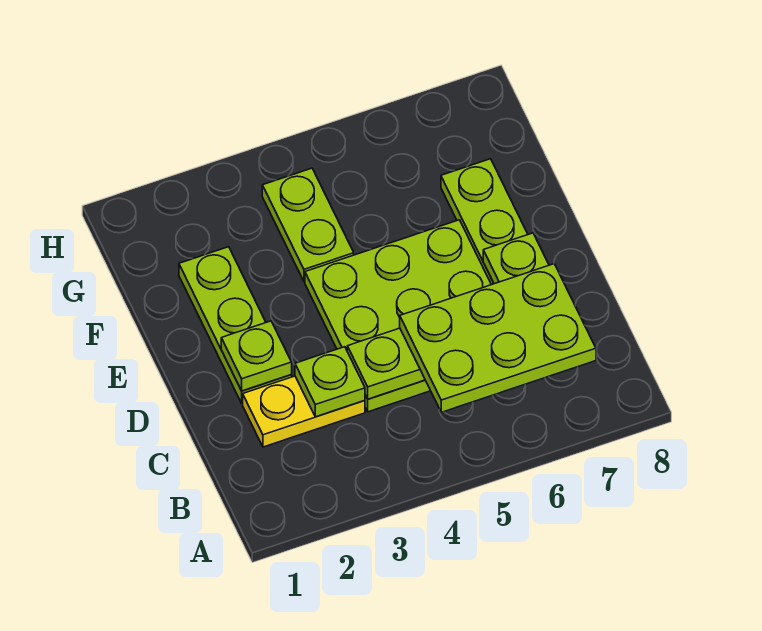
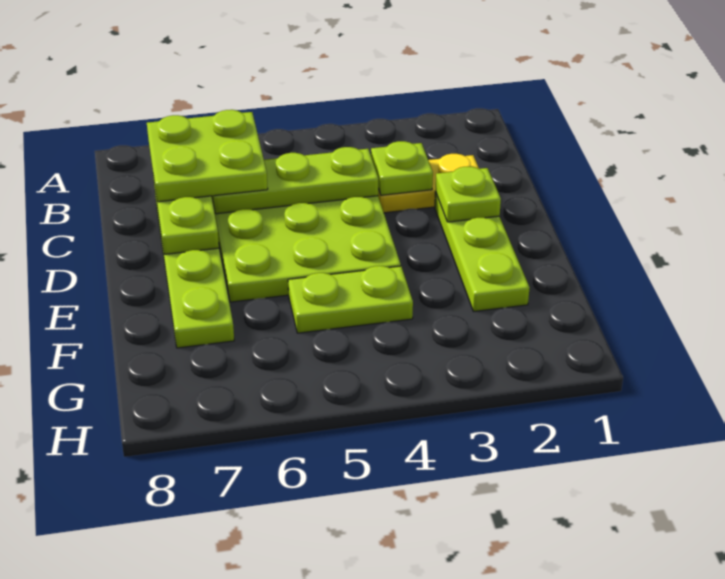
lime plate B5:C7 level 3 -> lime plate B6:C7 level 3
lime plate F4:G4 level 1 -> lime plate F4:F5 level 1

